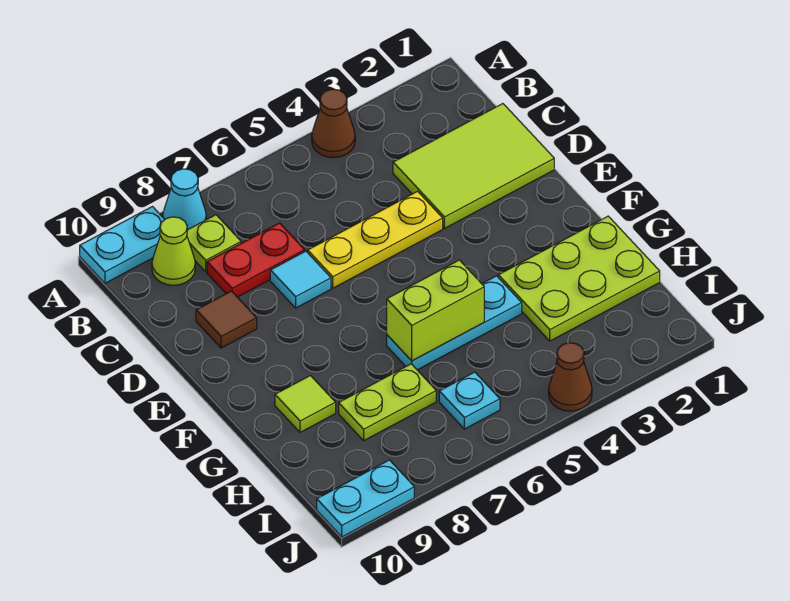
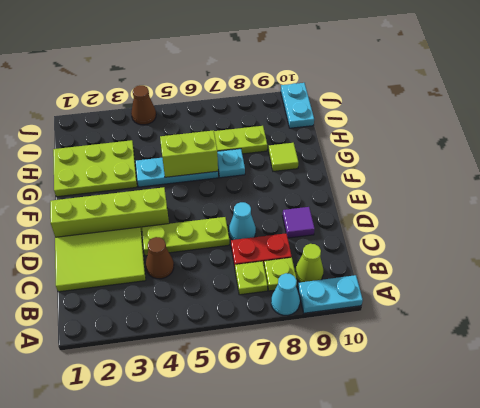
brown cone A4 level 1 -> brown cone C4 level 1
none -> lime plate B7 level 1
yellow plate D4:D6 level 1 -> lime plate D4:D6 level 1
cyan tile D7 level 1 -> cyan cone D7 level 1
brown tile D9 level 1 -> purple tile D9 level 1
none -> lime brick E1:E4 level 1
cyan plate I6 level 1 -> cyan plate G7 level 1
cyan plate J9:J10 level 1 -> cyan plate I10:J10 level 1

